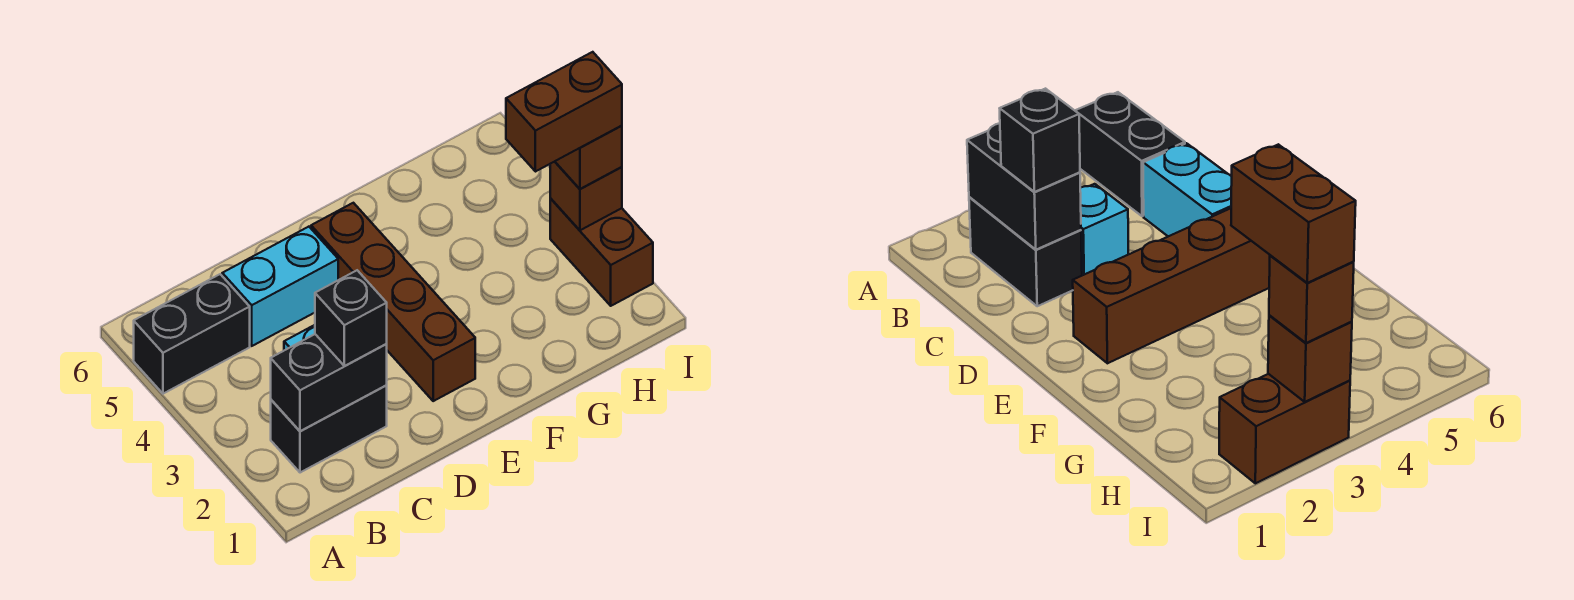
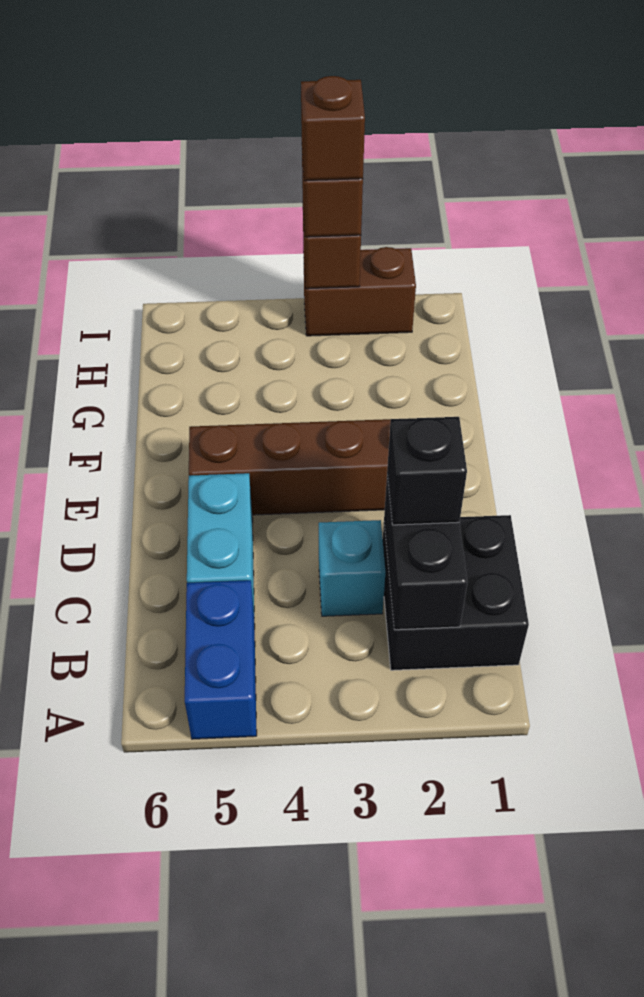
black brick A5:B5 level 1 -> blue brick A5:B5 level 1
black brick B2:C2 level 1 -> black brick B1:C2 level 1
brown brick H3:I3 level 4 -> brown brick I3 level 4

